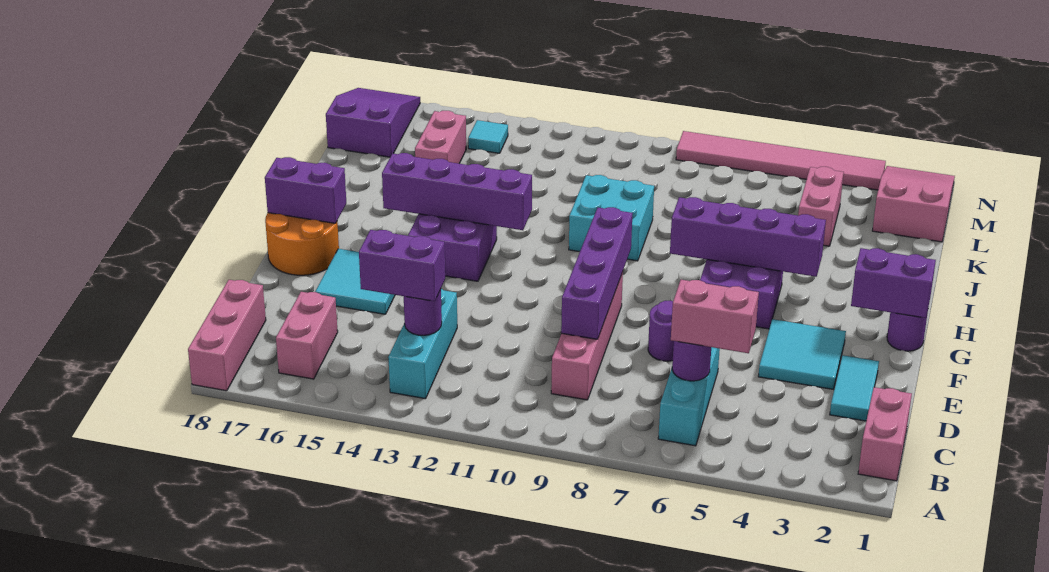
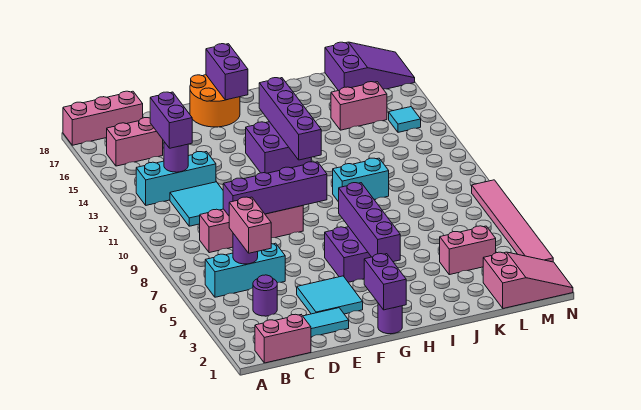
purple round brick E7 level 1 -> purple round brick C4 level 1
cyan tile E15:F16 level 1 -> cyan tile C11:D12 level 1
cyan brick I9:J10 level 1 -> cyan brick I10:J10 level 1

